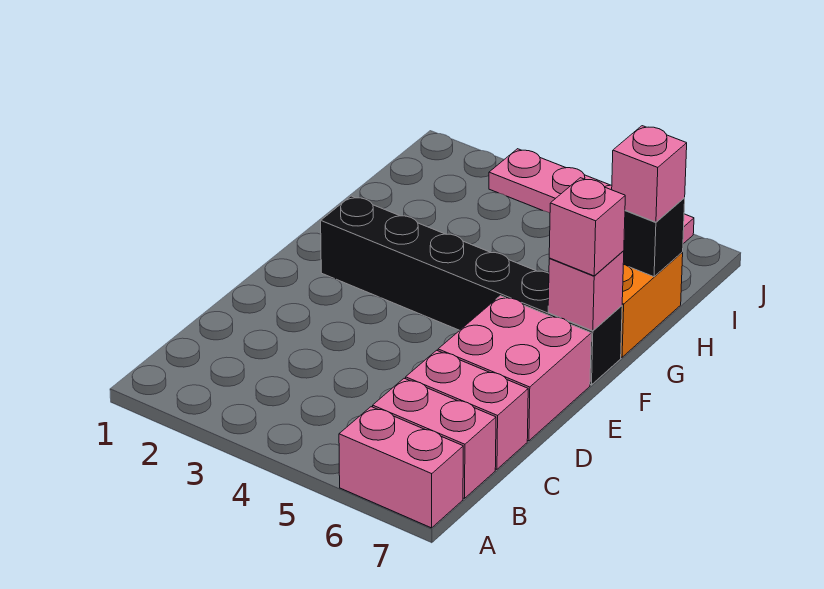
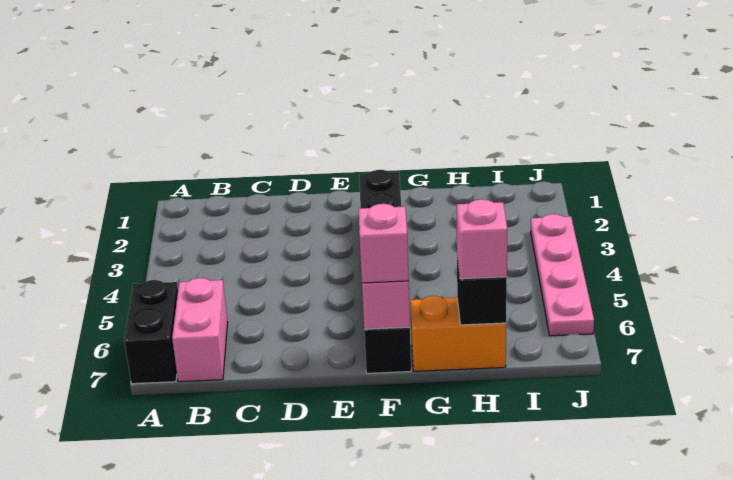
pink brick A6:A7 level 1 -> black brick A6:A7 level 1
pink brick C6:C7 level 1 -> none
pink brick D6:E7 level 1 -> none

